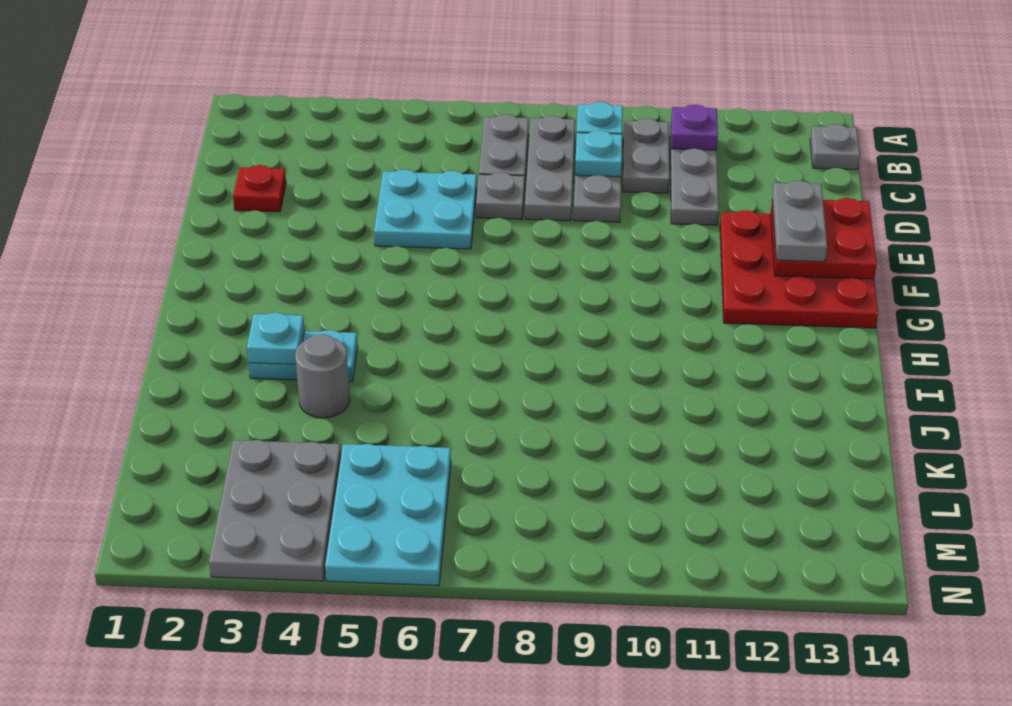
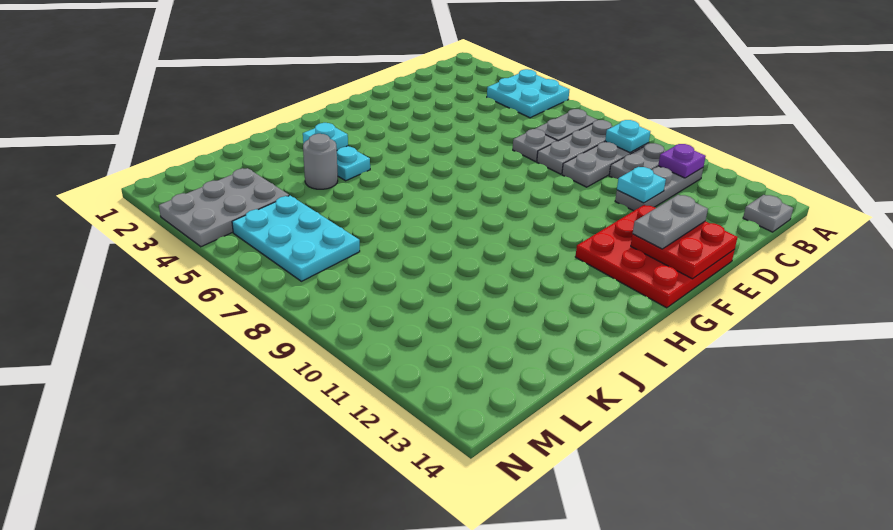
cyan plate C9 level 2 -> cyan plate D11 level 2
red plate D2 level 1 -> none
cyan plate D5:E6 level 1 -> cyan plate A4:B5 level 1
cyan plate L5:N6 level 1 -> cyan plate L5:M7 level 1

